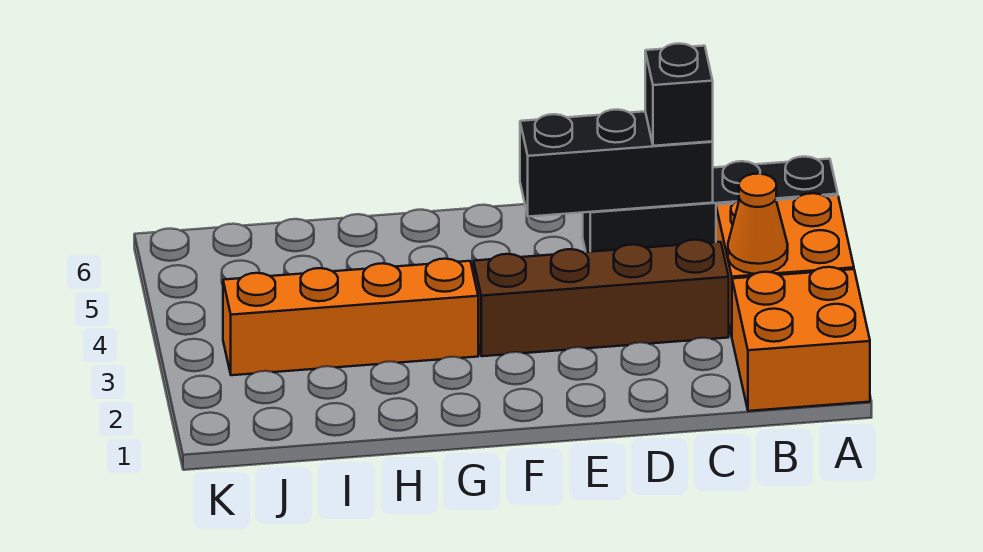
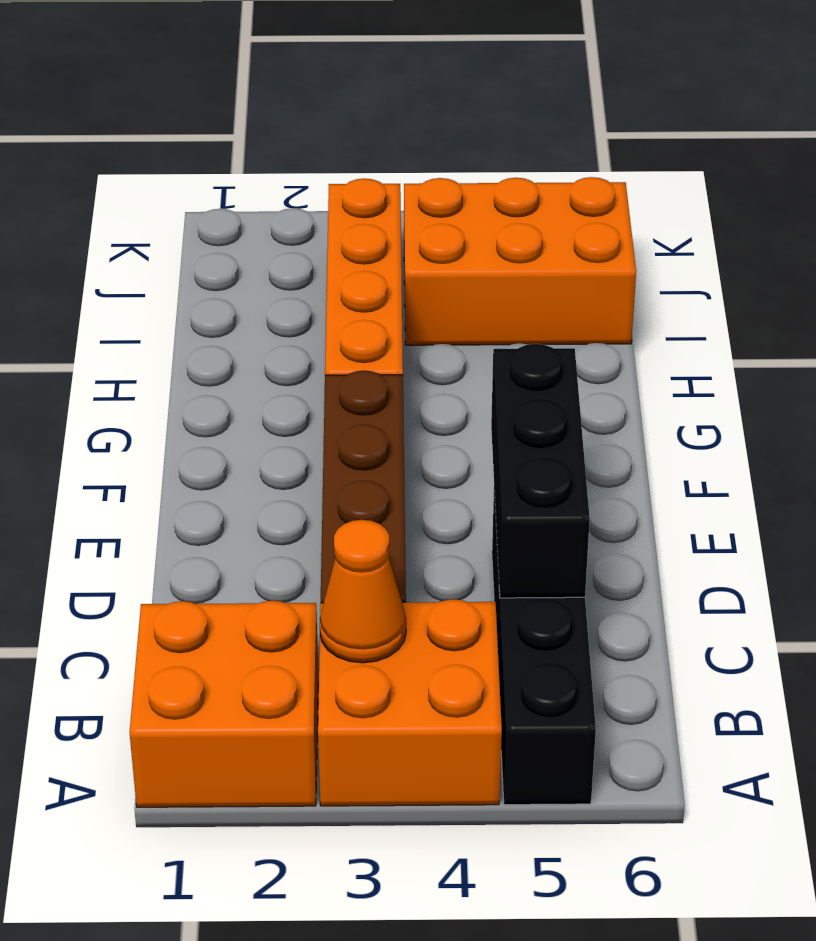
black brick C5 level 3 -> none
none -> orange brick I4:J6 level 1

